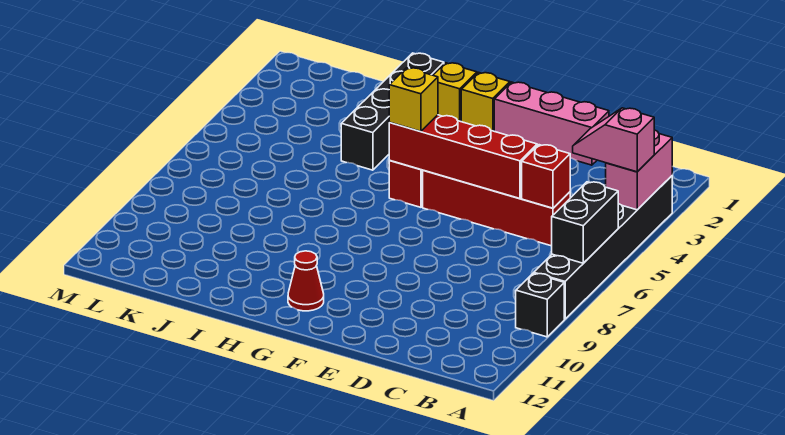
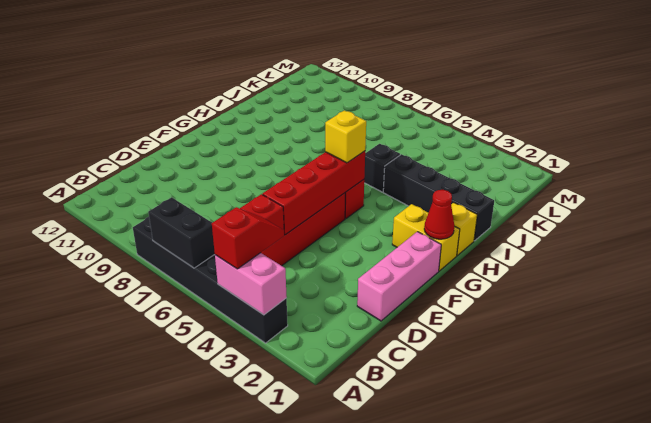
pink slope A4:B4 level 3 top A -> red slope A4:B4 level 3 top A
black brick A9 level 1 -> black brick I5 level 1
yellow brick G1 level 1 -> yellow brick G1:G2 level 1
red cone G11 level 1 -> red cone G1 level 2

